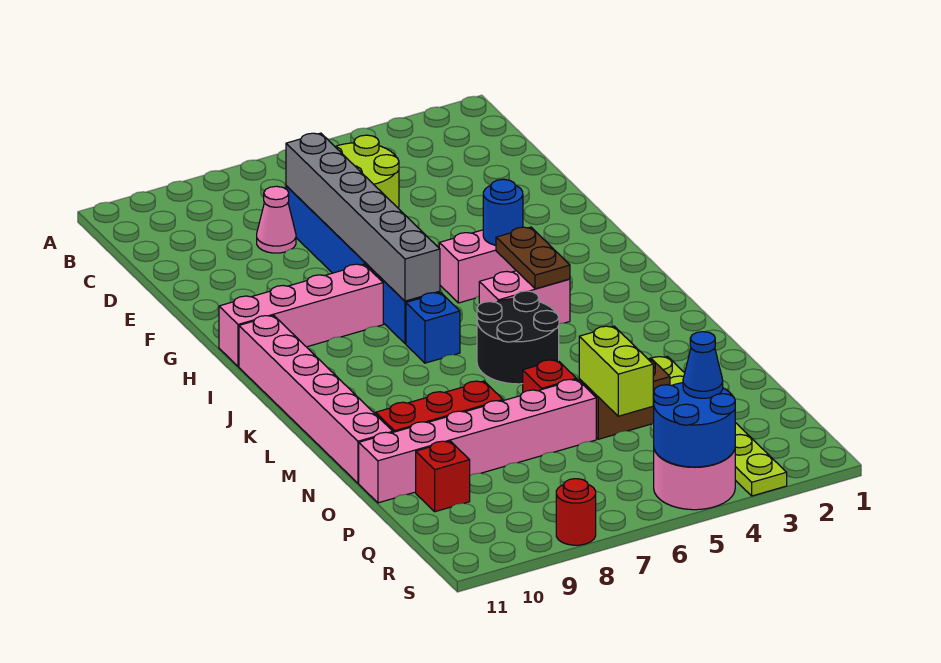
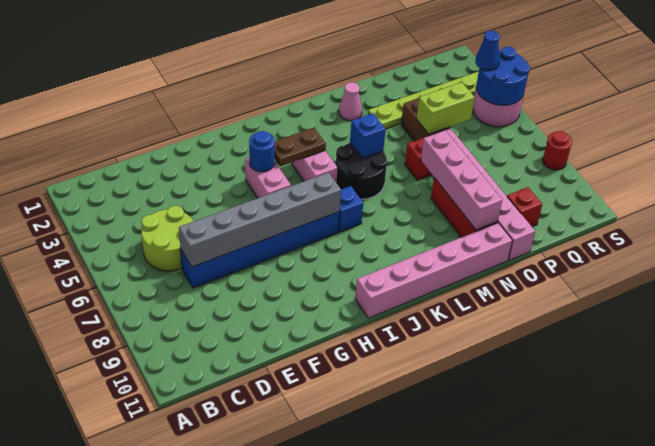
pink cone D8 level 1 -> pink cone M2 level 1
pink brick H8:H11 level 1 -> pink brick N7:N10 level 2
none -> blue brick L5 level 2

